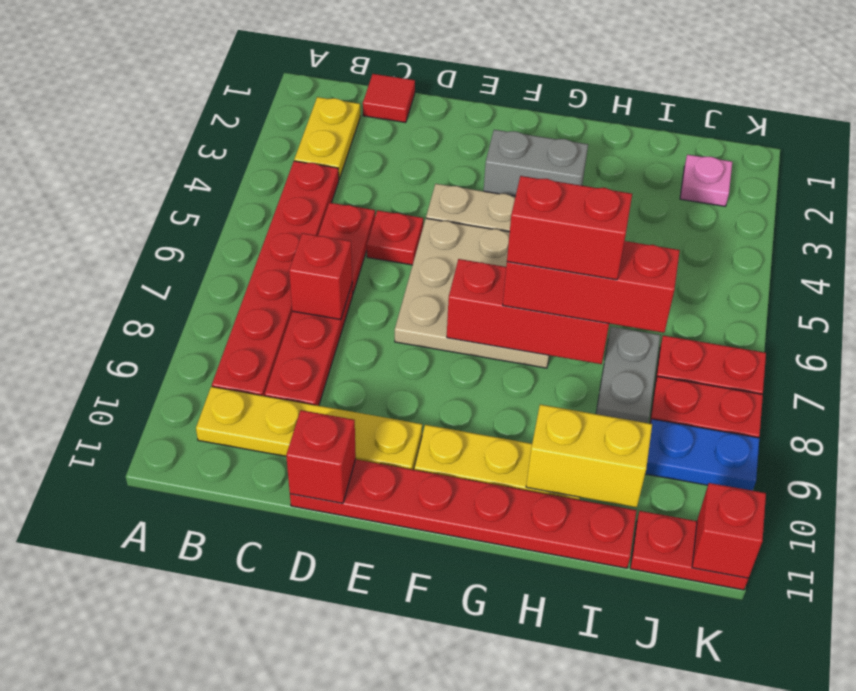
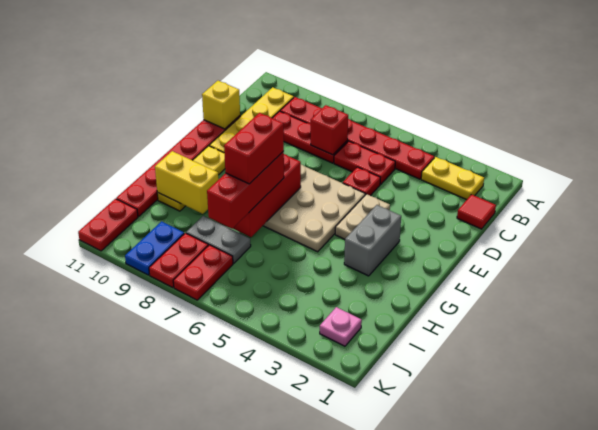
red brick D11 level 2 -> yellow brick D11 level 2
yellow brick H10:I10 level 2 -> yellow brick H9:H10 level 2
red brick K11 level 2 -> none

